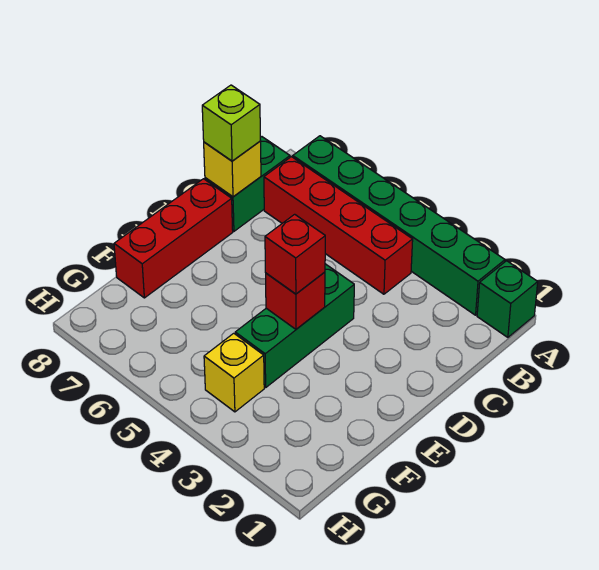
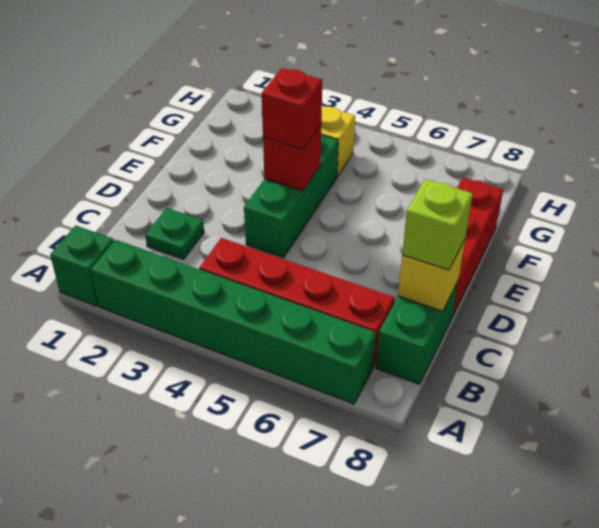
none -> green plate C2 level 1

